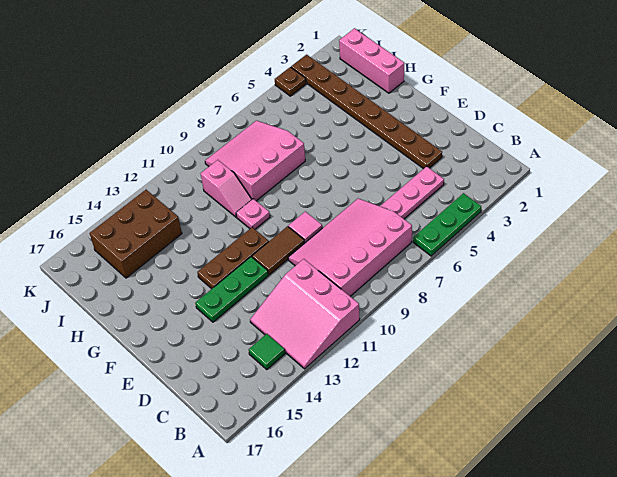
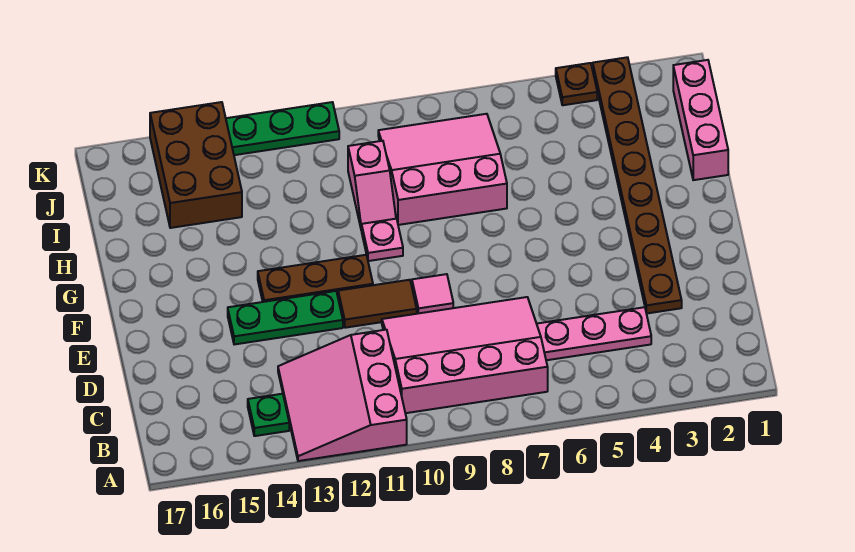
green plate A4:A6 level 1 -> green plate K11:K13 level 1
green tile B14 level 1 -> green plate B14 level 1
brown brick I13:J15 level 1 -> brown brick I14:K15 level 1

